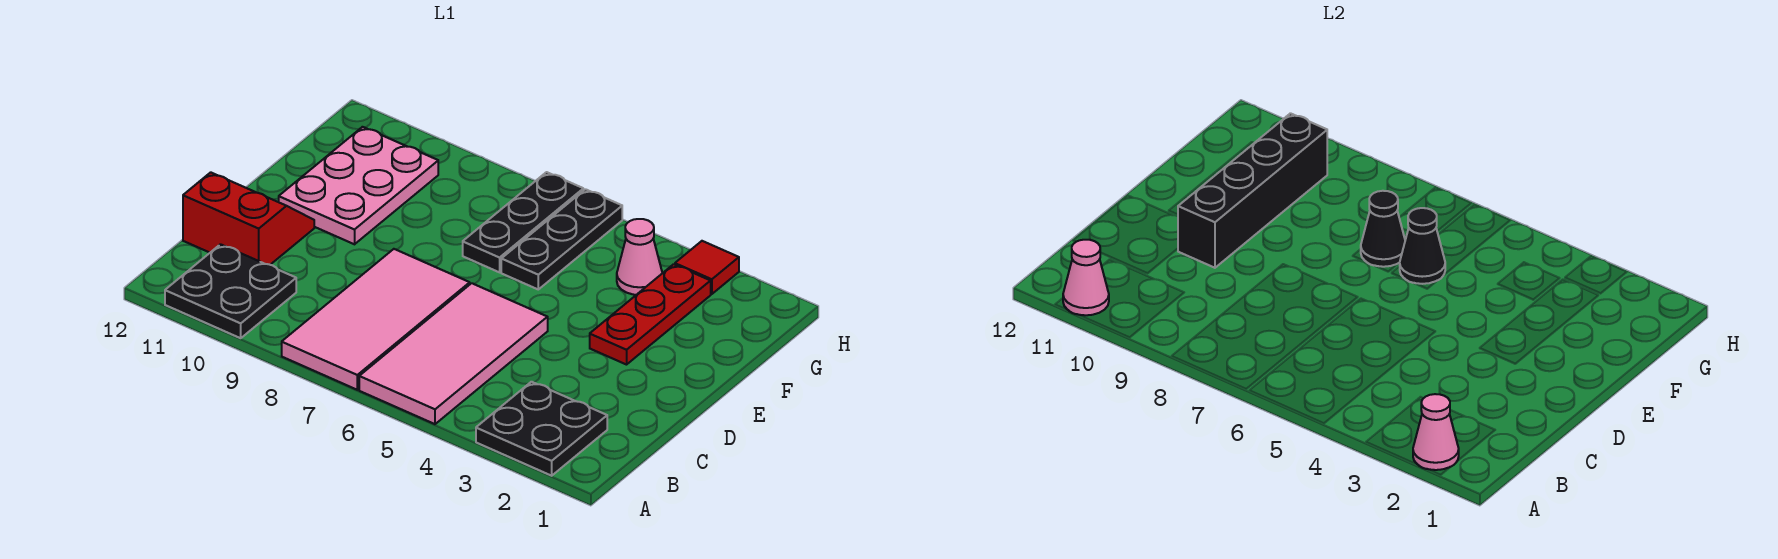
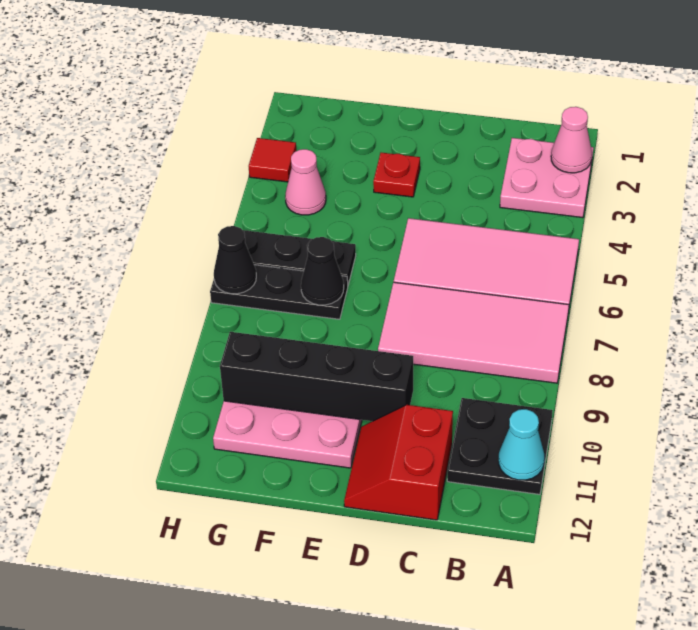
black plate A2:B3 level 1 -> pink plate A2:B3 level 1
pink cone A11 level 2 -> cyan cone A11 level 2
red plate E3:G3 level 1 -> red plate E3 level 1
black cone F6 level 2 -> black cone H7 level 2

